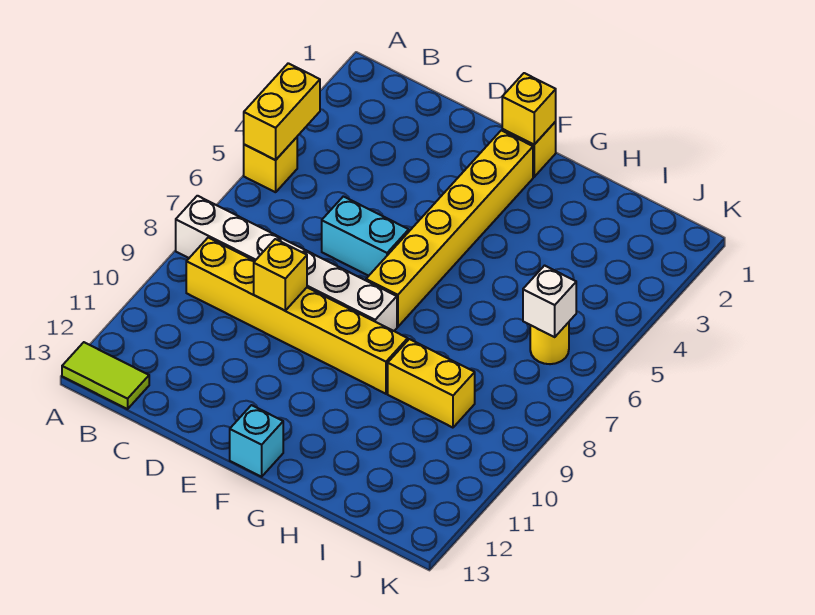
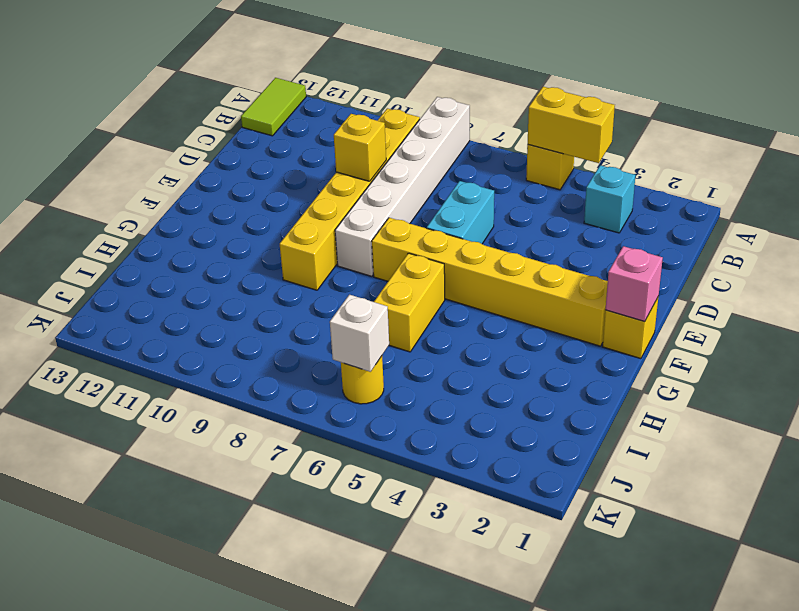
yellow brick F1 level 2 -> pink brick F1 level 2
cyan brick F13 level 1 -> cyan brick B3 level 1
yellow brick H9:I9 level 1 -> yellow brick G6:H6 level 1

